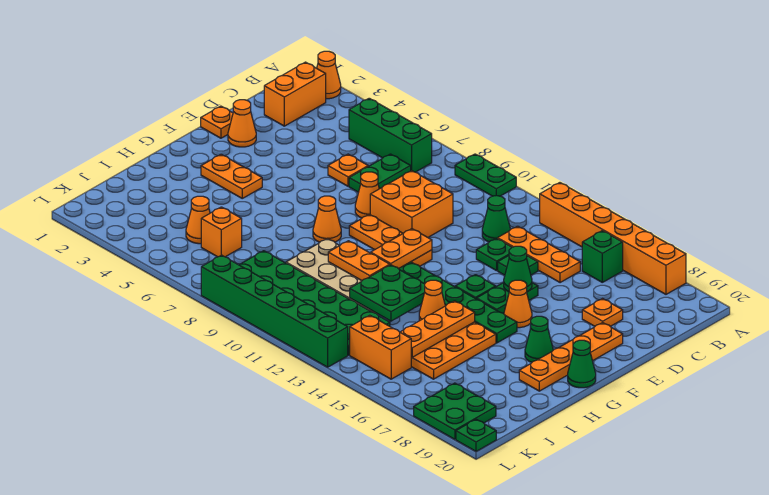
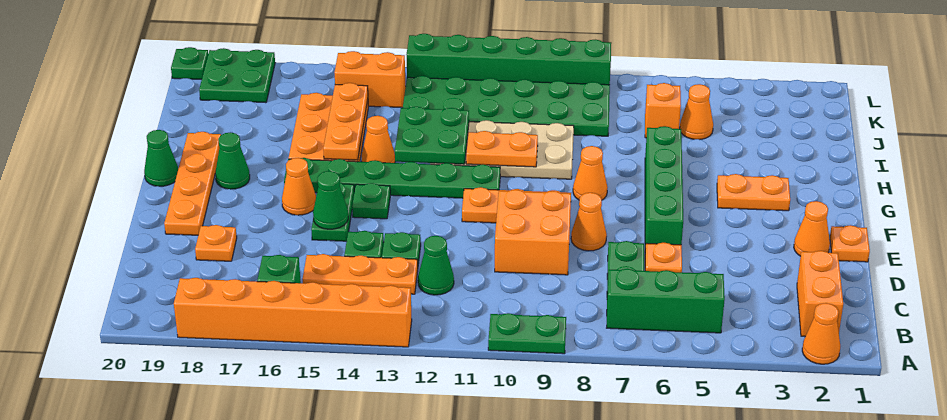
none -> green brick E6:H6 level 1
orange plate F11:G11 level 2 -> none

